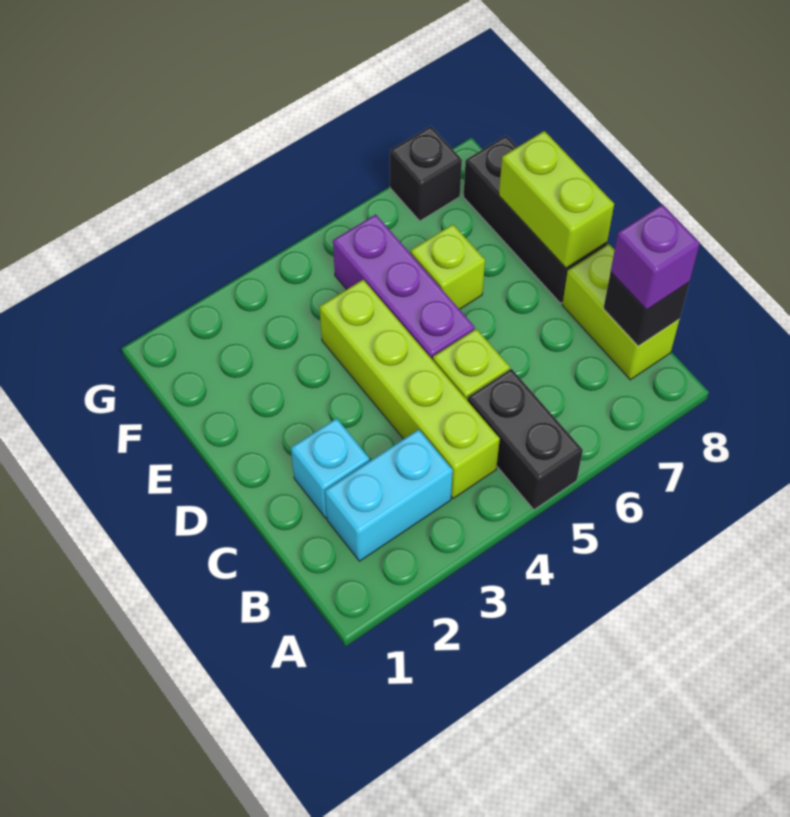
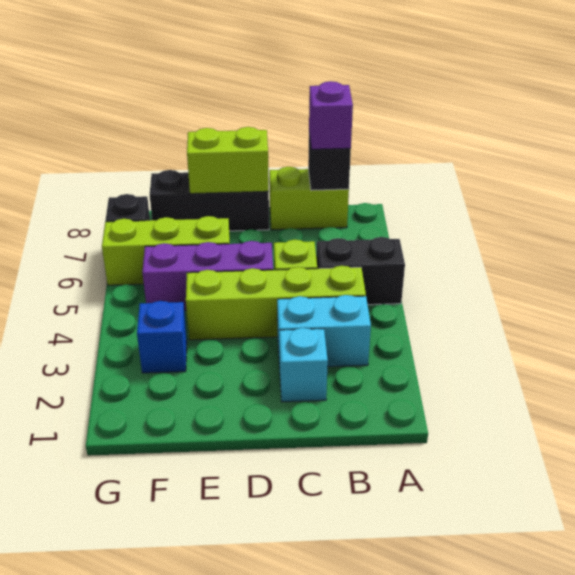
cyan brick B2:B3 level 1 -> cyan brick B3:C3 level 1
lime brick E6 level 1 -> lime brick E6:G6 level 1
none -> blue brick F3 level 1

